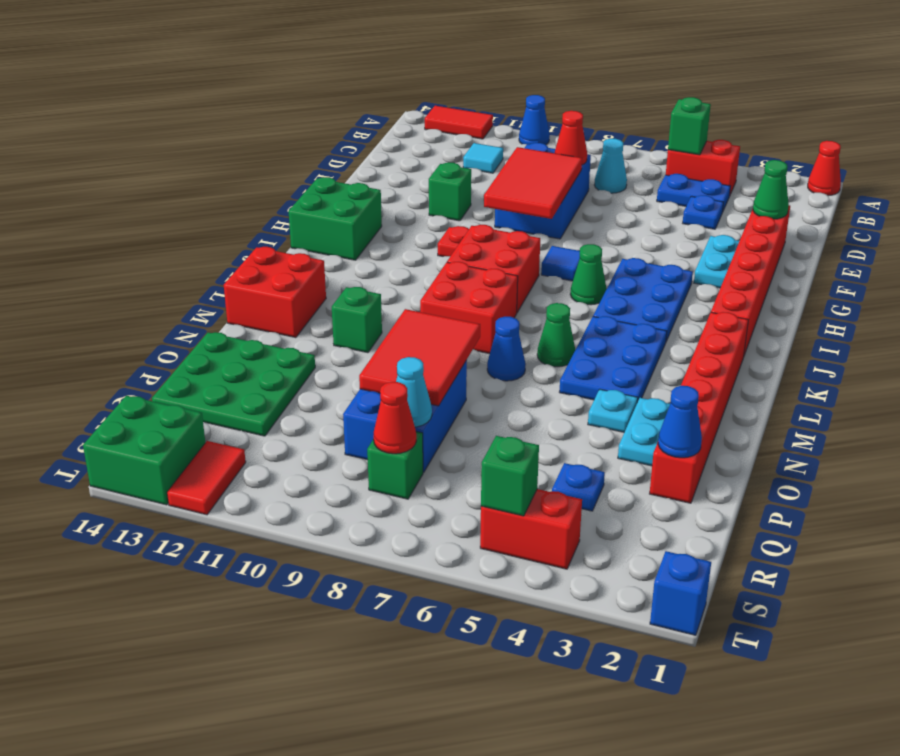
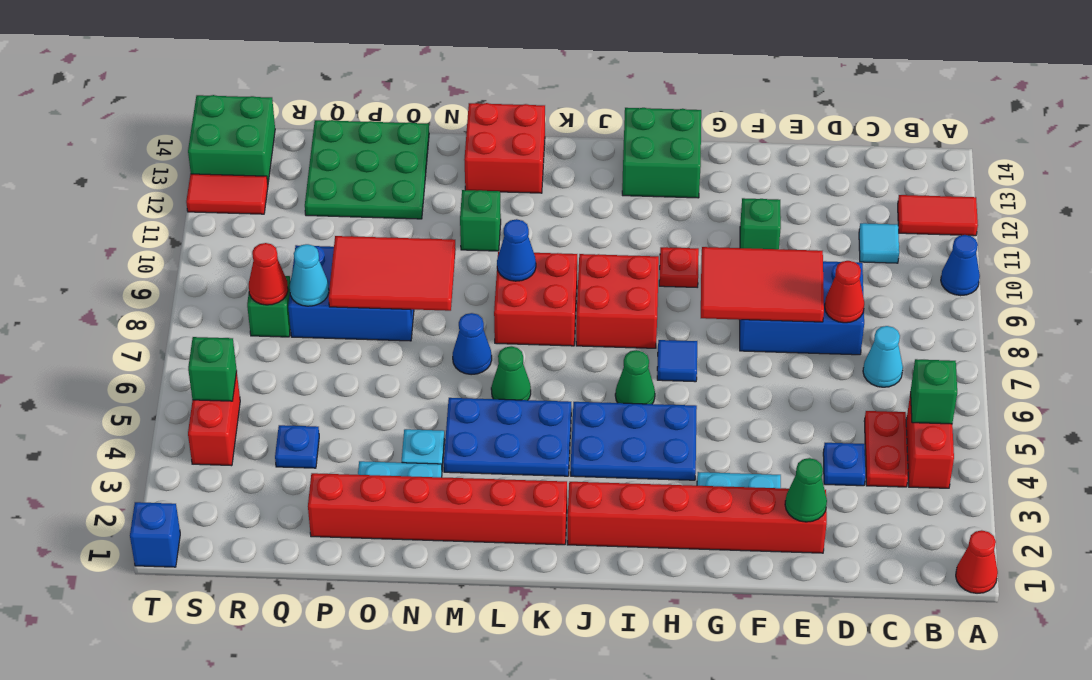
red tile A12:A13 level 1 -> red tile A12:B12 level 1
blue plate C4:C5 level 1 -> red plate C4:C5 level 1
blue cone P2 level 2 -> blue cone L9 level 2

